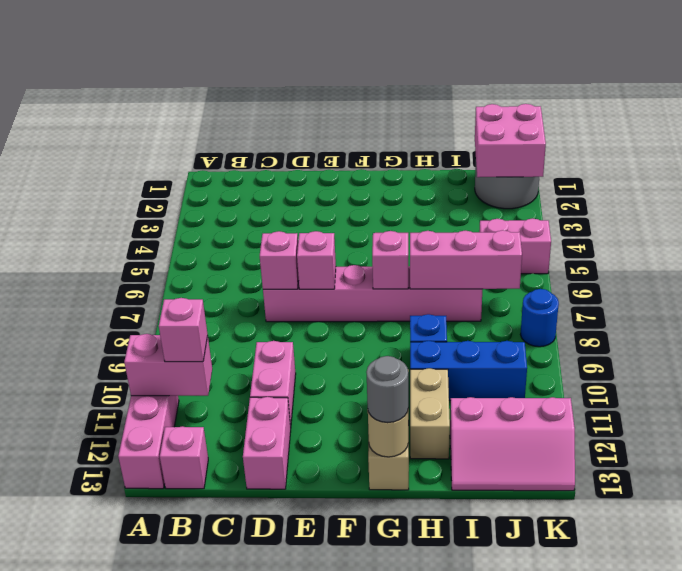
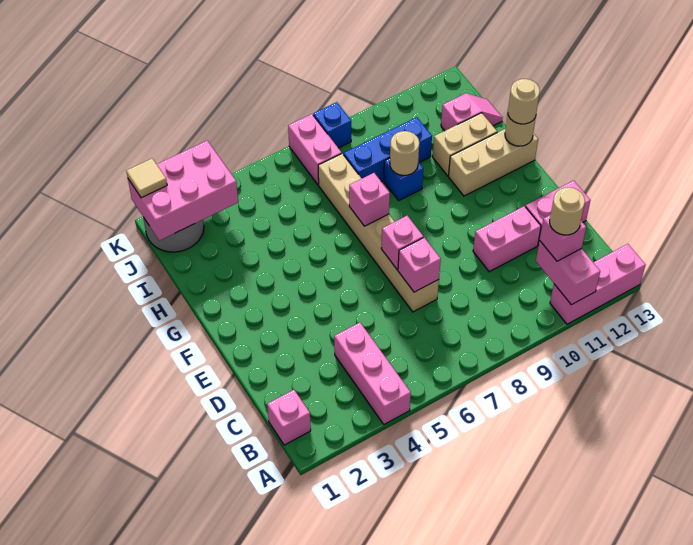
none -> tan round brick B11 level 4
pink brick B13 level 1 -> pink brick B1 level 1
pink brick D7:I7 level 1 -> tan brick D7:I7 level 1
grey round brick G13 level 3 -> tan round brick G13 level 3
pink brick H7:J7 level 2 -> pink brick A4:C4 level 1
none -> tan round brick H9 level 2
blue brick H10:J10 level 1 -> blue brick I8:I10 level 1
pink slope I12:K13 level 1 top 12 -> pink slope I12:I13 level 1 top 12
pink brick J1:K2 level 2 -> pink brick J1:K3 level 2
pink brick J5:K5 level 1 -> pink brick J7:K7 level 1
none -> tan tile K1 level 3
blue round brick K8 level 1 -> blue brick K8 level 1

